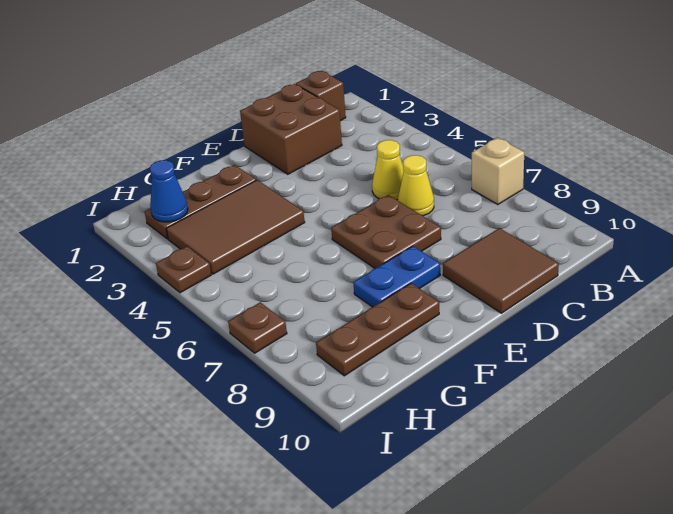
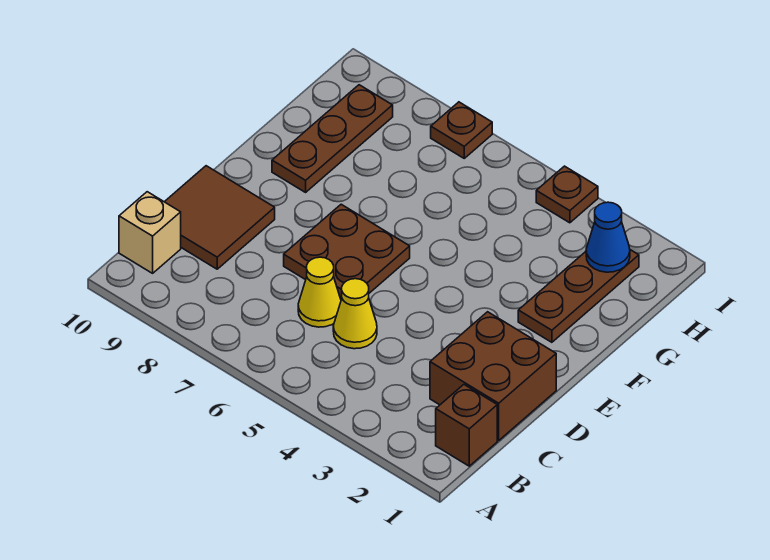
tan brick A7 level 1 -> tan brick B10 level 1
blue plate E8:F8 level 1 -> none
brown tile F3:H4 level 1 -> none

